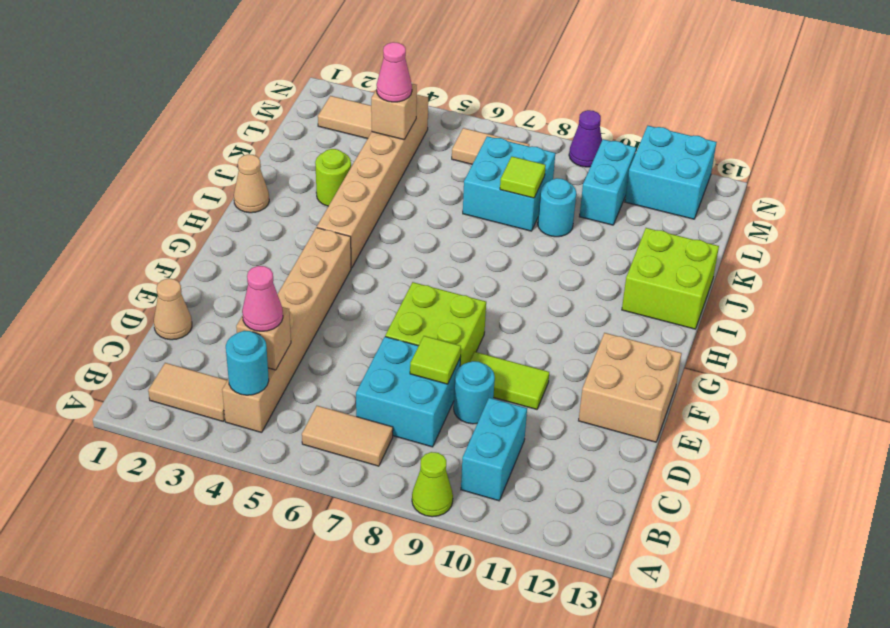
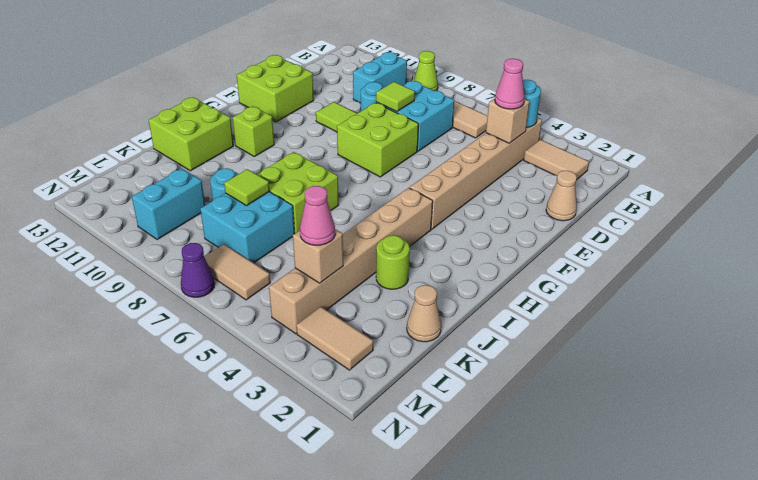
tan brick E12:F13 level 1 -> lime brick E12:F13 level 1
none -> lime brick H11 level 1
tan cone I1 level 1 -> tan cone K1 level 1
none -> lime brick I7:J8 level 1
cyan brick M11:N12 level 1 -> none
purple cone N9 level 1 -> purple cone N7 level 1

